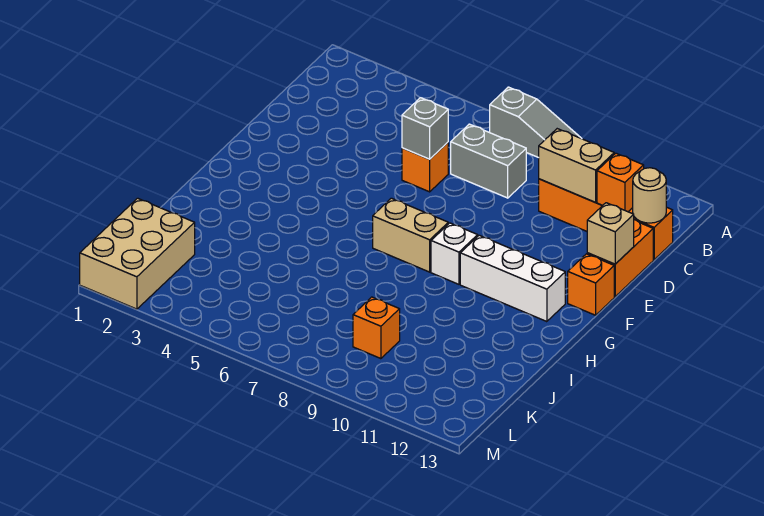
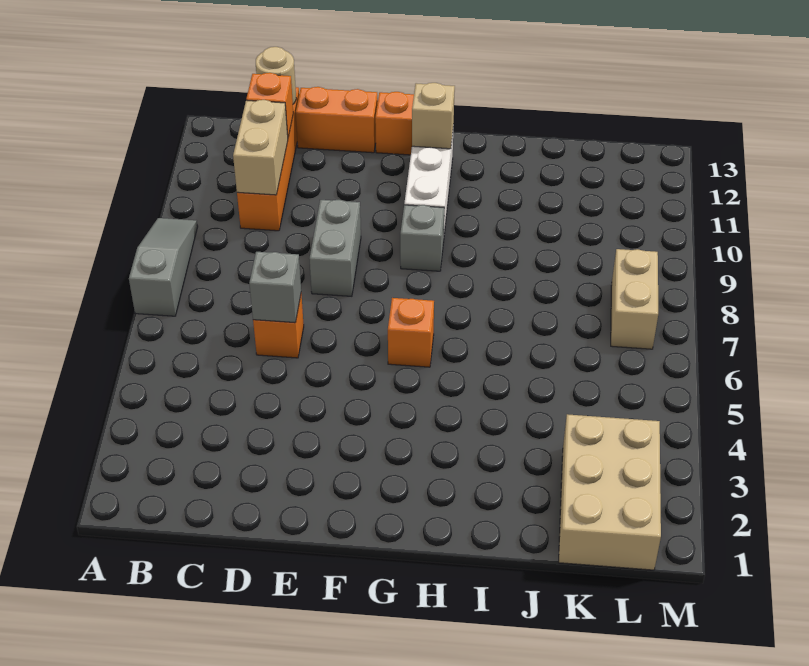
grey brick C7:C8 level 1 -> grey brick E8:E9 level 1
tan brick E13 level 2 -> tan brick G12 level 2
tan brick G7:G8 level 1 -> tan brick L7:L8 level 1
white brick G9 level 1 -> grey brick G9 level 1
tan brick K1:M2 level 1 -> tan brick K1:L3 level 1
orange brick K9 level 1 -> orange brick G6 level 1

